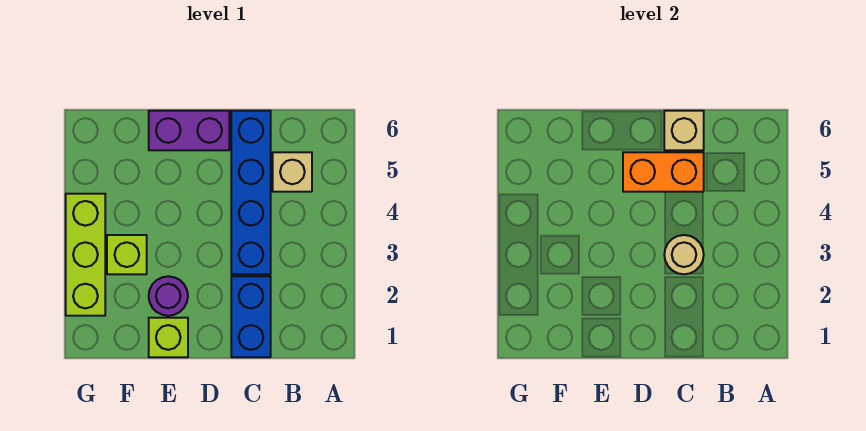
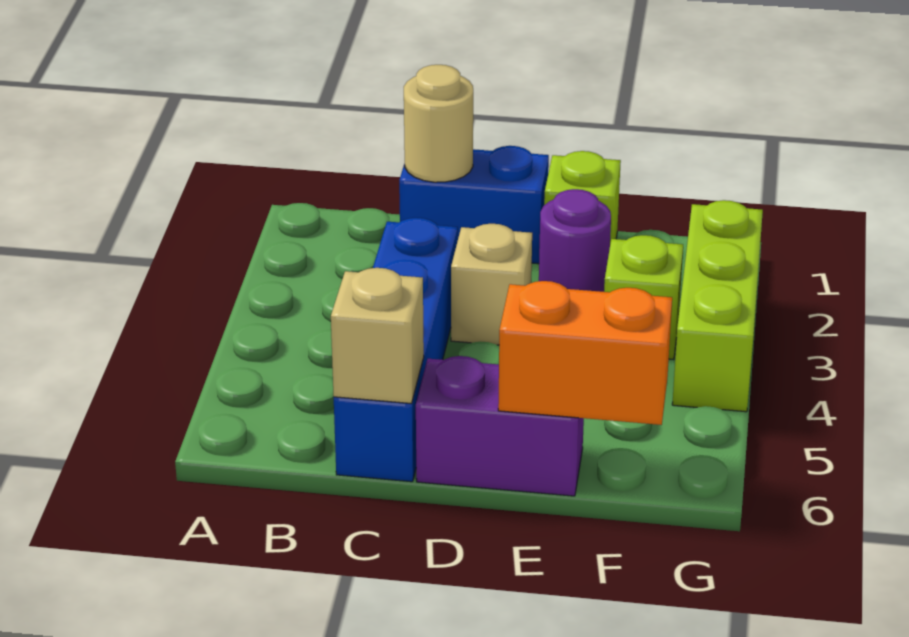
tan brick B5 level 1 -> tan brick D3 level 1
blue brick C1:C2 level 1 -> blue brick C1:D1 level 1
tan round brick C3 level 2 -> tan round brick C1 level 2
orange brick C5:D5 level 2 -> orange brick E6:F6 level 2

